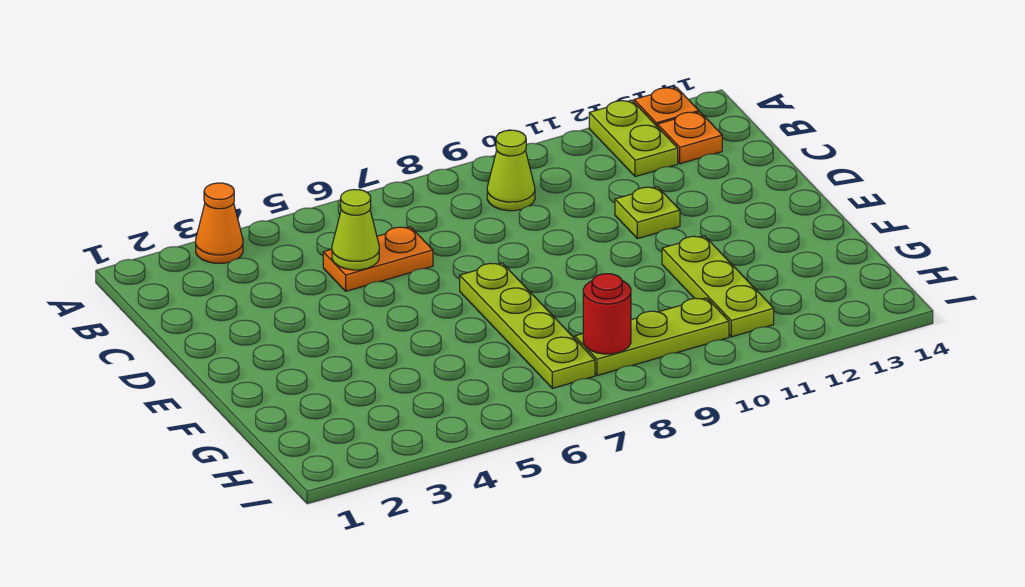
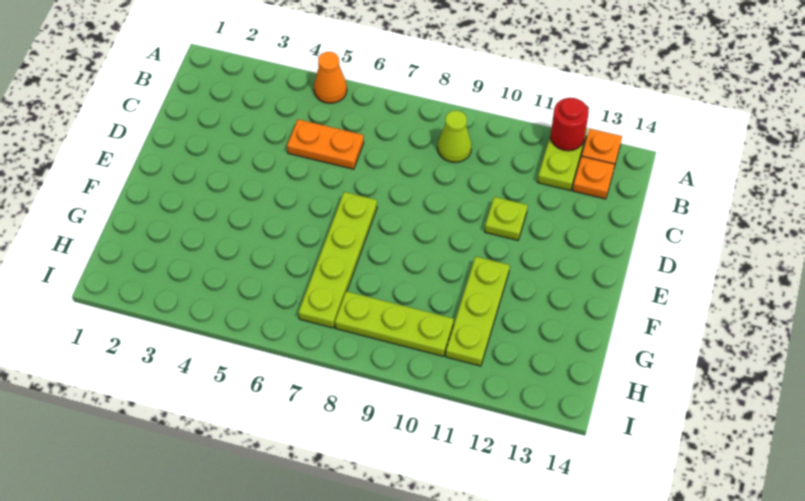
orange cone A3 level 1 -> orange cone A5 level 1
lime cone C5 level 2 -> none
red round brick H8 level 2 -> red round brick A12 level 2

